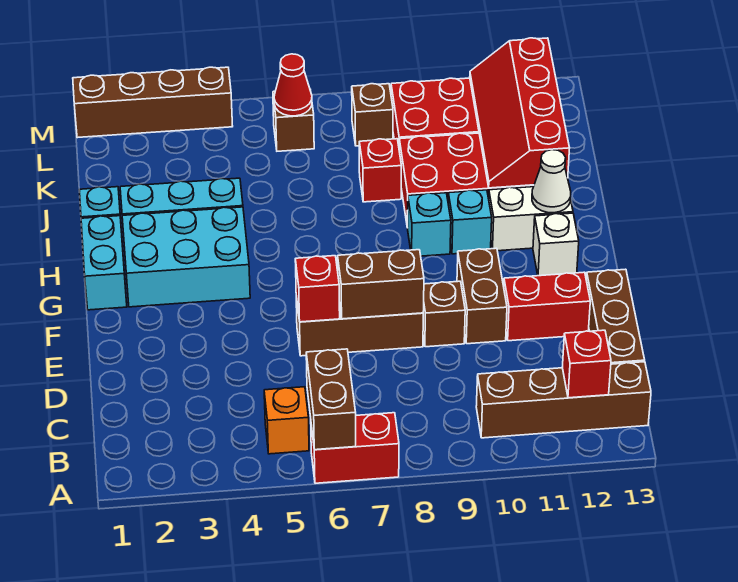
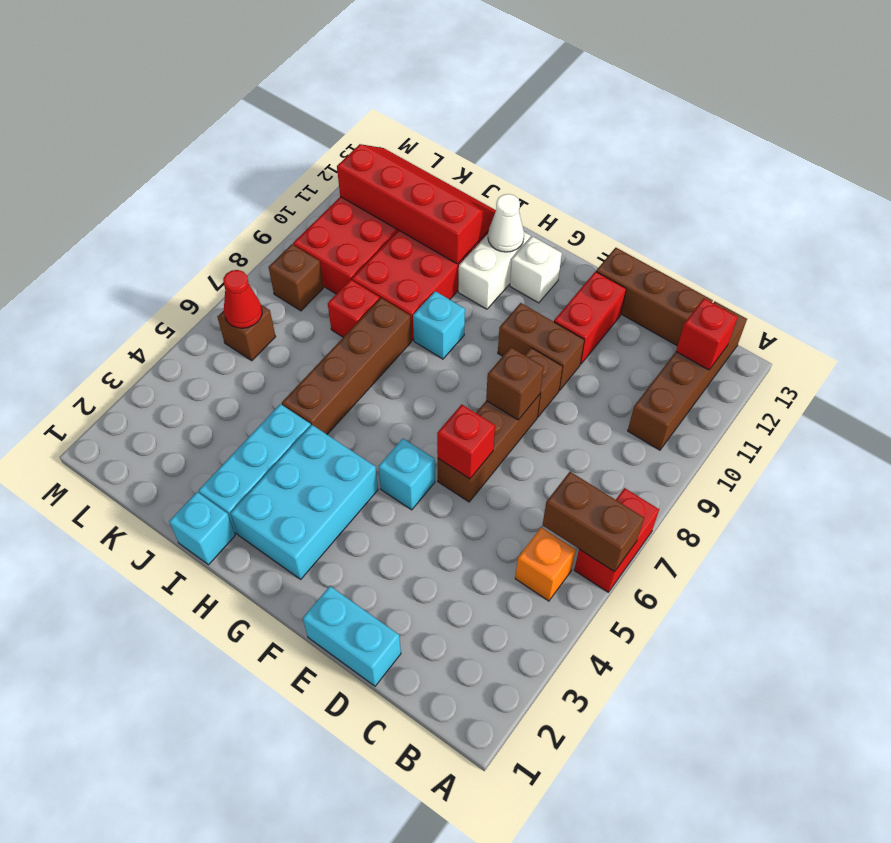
brown brick E7:E8 level 2 -> brown brick E8 level 2
cyan brick G1:H1 level 1 -> cyan brick D1:E1 level 1
cyan brick H10 level 1 -> cyan brick F5 level 1
red slope I11:L12 level 2 top 12 -> red slope I11:L12 level 2 top 11
brown brick M1:M4 level 1 -> brown brick I5:I8 level 1

